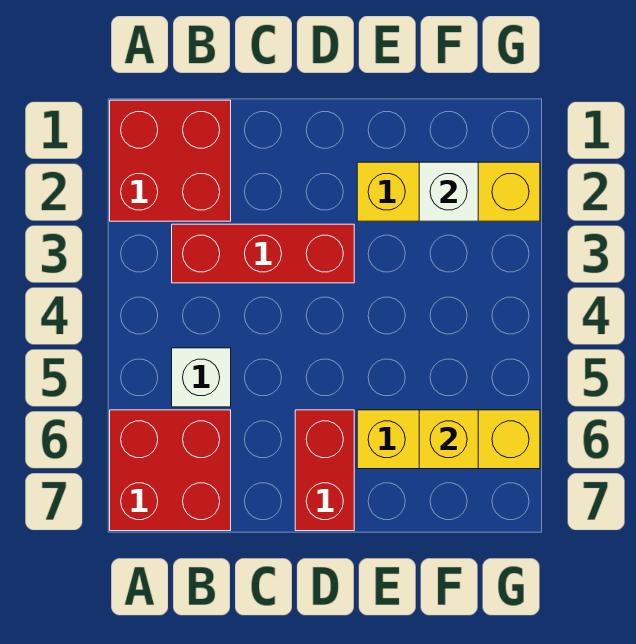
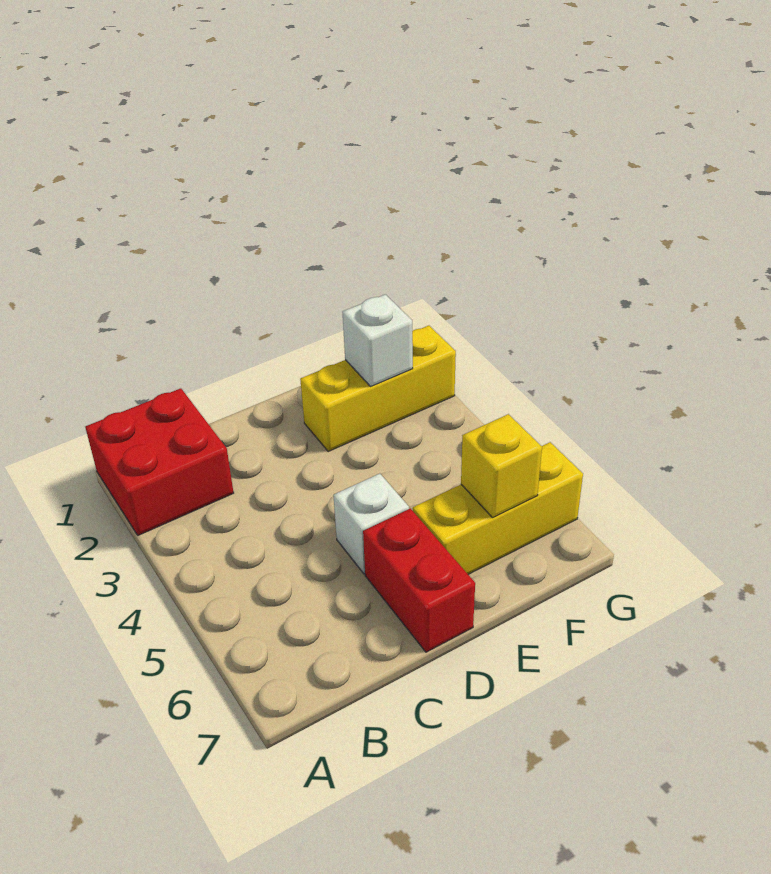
red brick A6:B7 level 1 -> none
red brick B3:D3 level 1 -> none
white brick B5 level 1 -> white brick D5 level 1

